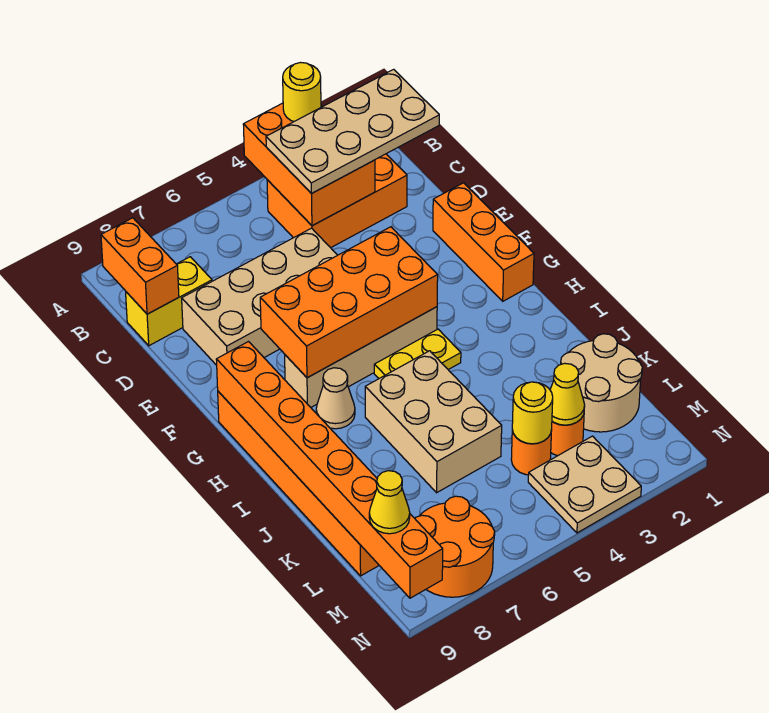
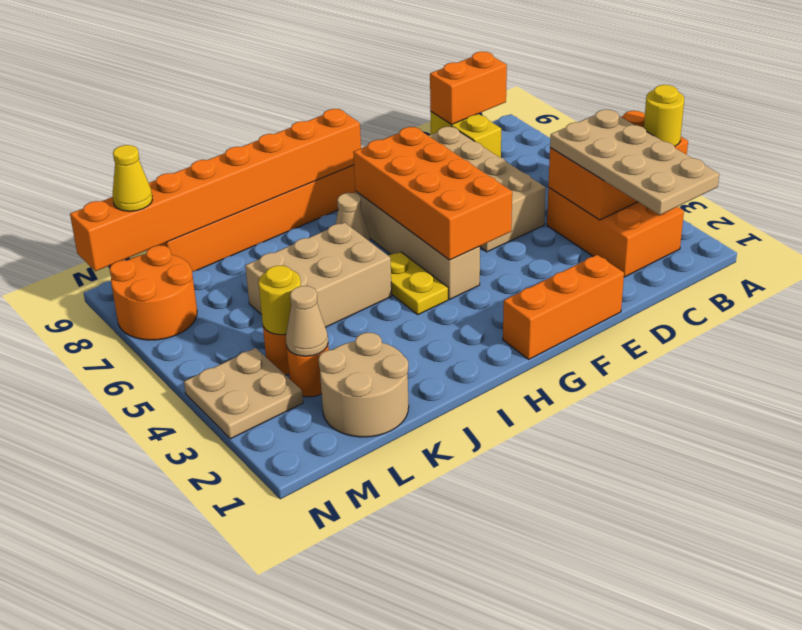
yellow cone L3 level 2 -> tan cone L3 level 2

